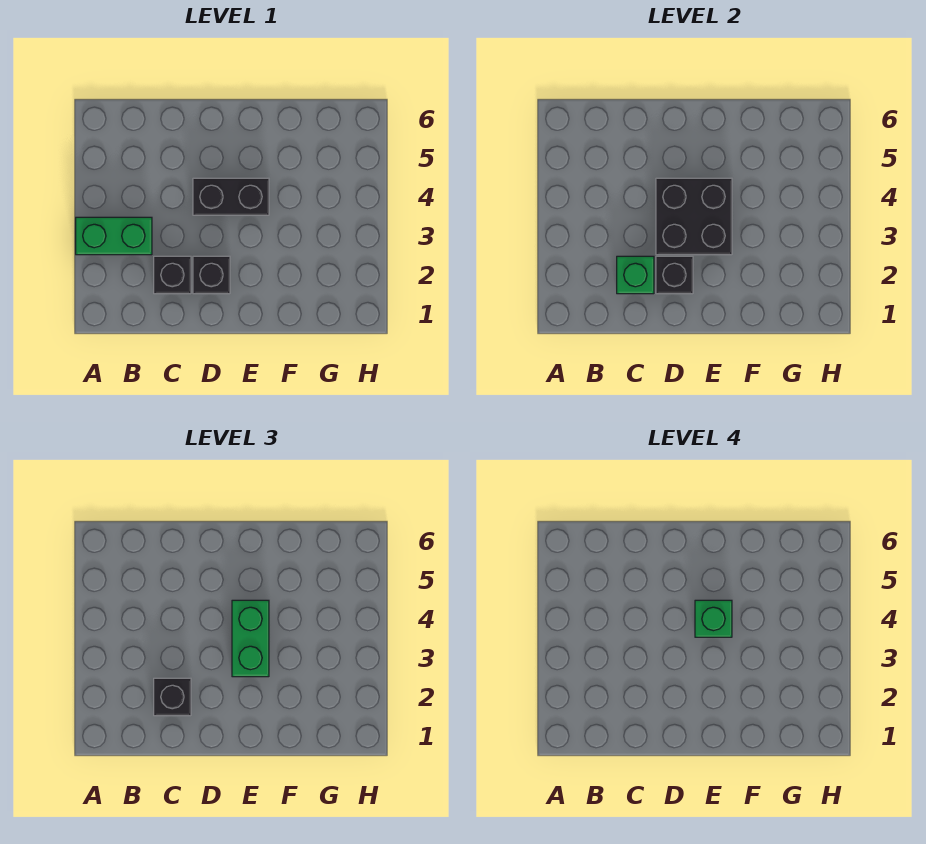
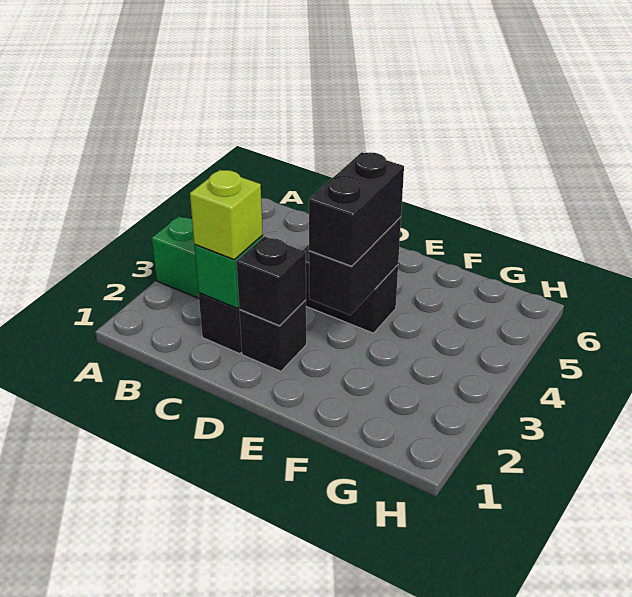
black brick C2 level 3 -> lime brick C2 level 3
black brick D3:E4 level 2 -> black brick E3:E4 level 2
green brick E3:E4 level 3 -> black brick E3:E4 level 3
green brick E4 level 4 -> none

